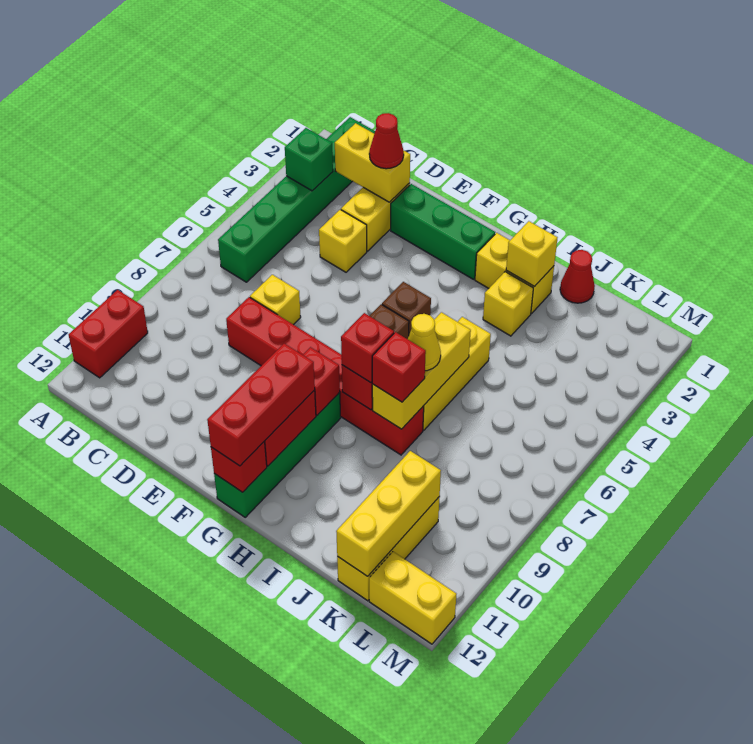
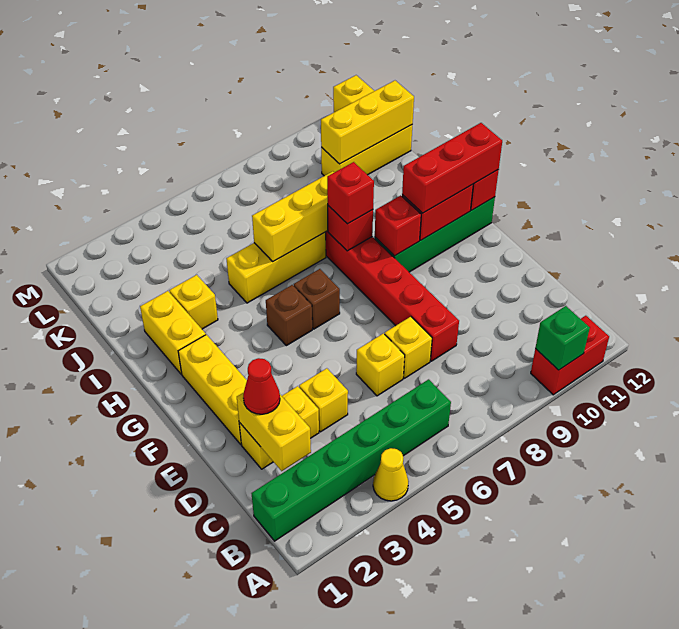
green brick B3 level 2 -> green brick A10 level 2
green brick E2:G2 level 1 -> yellow brick E2:G2 level 1
yellow brick I2 level 2 -> yellow brick D6 level 1
yellow cone I7 level 3 -> yellow cone A4 level 1
red brick I8 level 3 -> none
red cone J1 level 1 -> none

